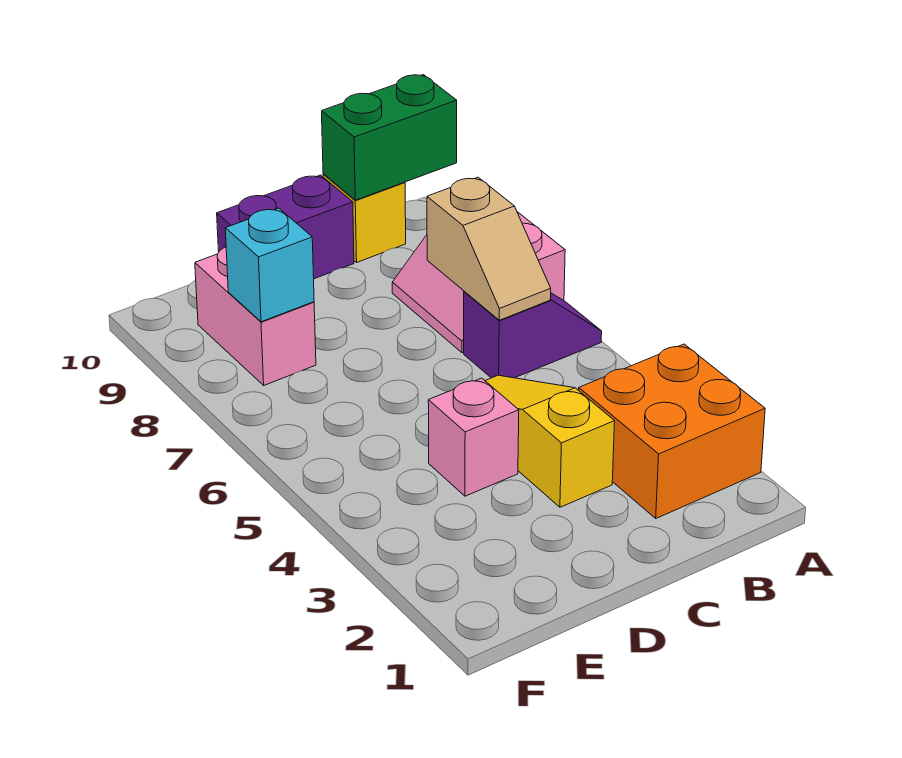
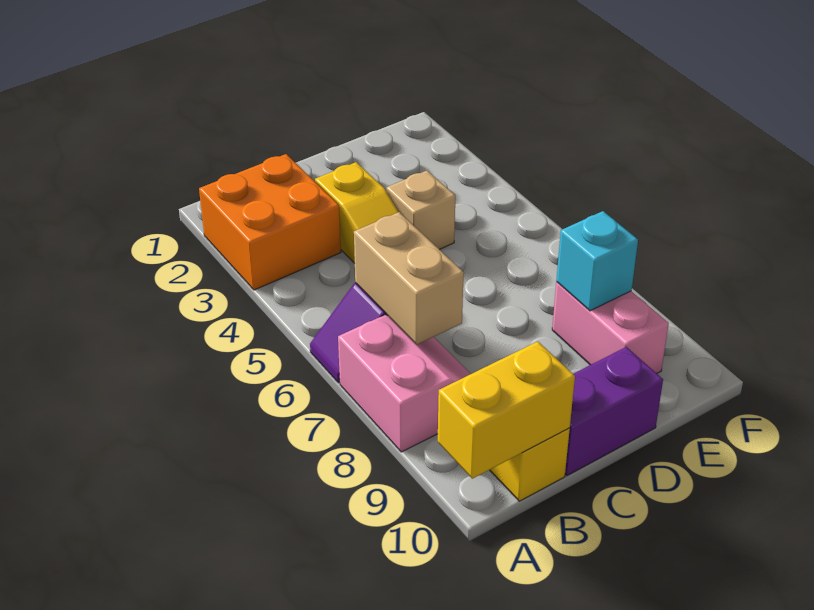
green brick A10:B10 level 2 -> yellow brick A10:B10 level 2
tan slope B6:B7 level 2 top 7 -> tan brick B6:B7 level 2
pink brick D4 level 1 -> tan brick D4 level 1

